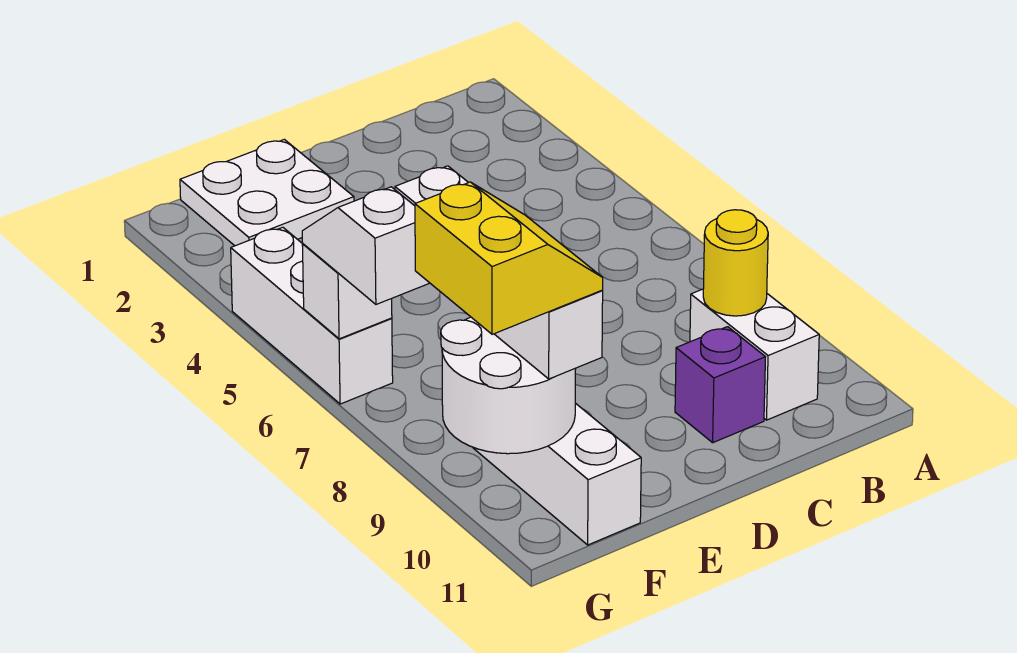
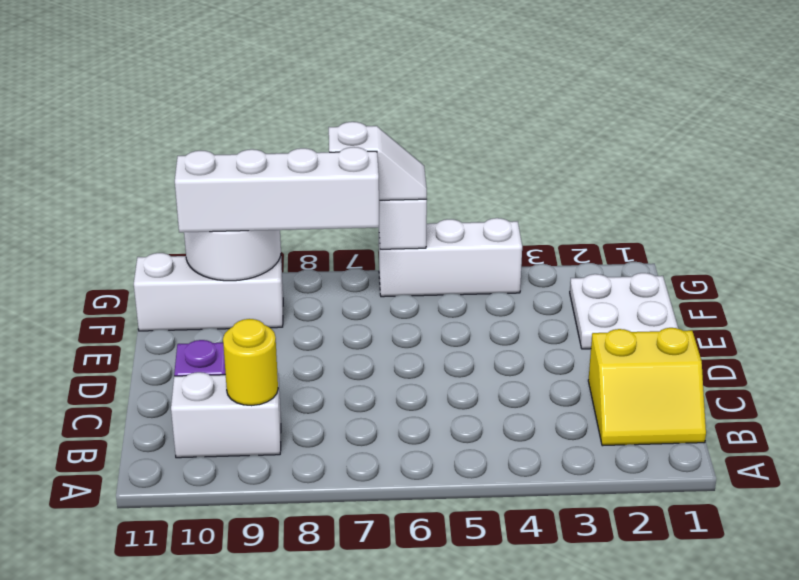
yellow slope F9:G10 level 4 top G -> yellow slope B1:C2 level 1 top C

